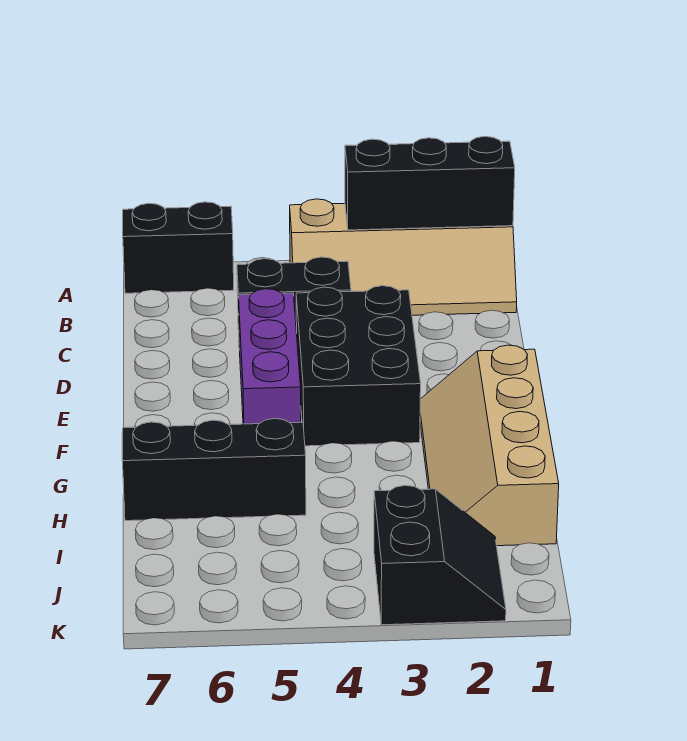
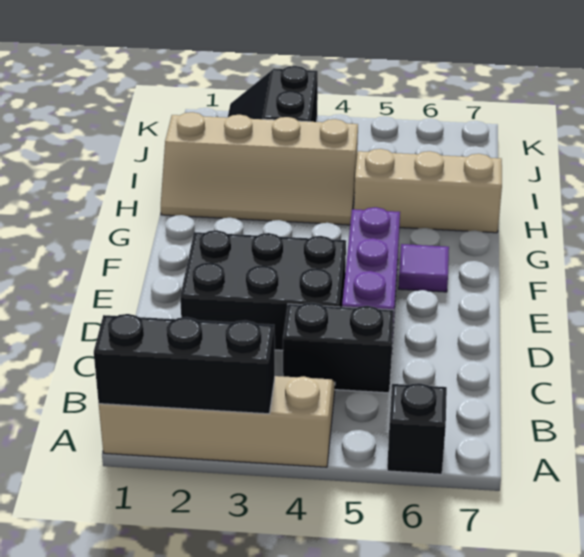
black brick A6:A7 level 1 -> black brick A6 level 1
black brick D3:F4 level 1 -> black brick D2:E4 level 1
tan slope F1:I2 level 1 top 1 -> tan slope H1:I4 level 1 top I
none -> purple tile F6 level 1
black brick H5:H7 level 1 -> tan brick H5:H7 level 1

